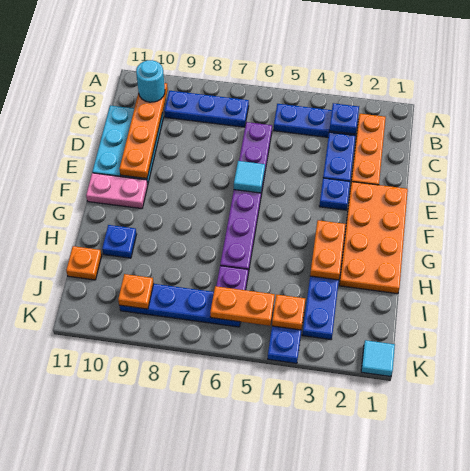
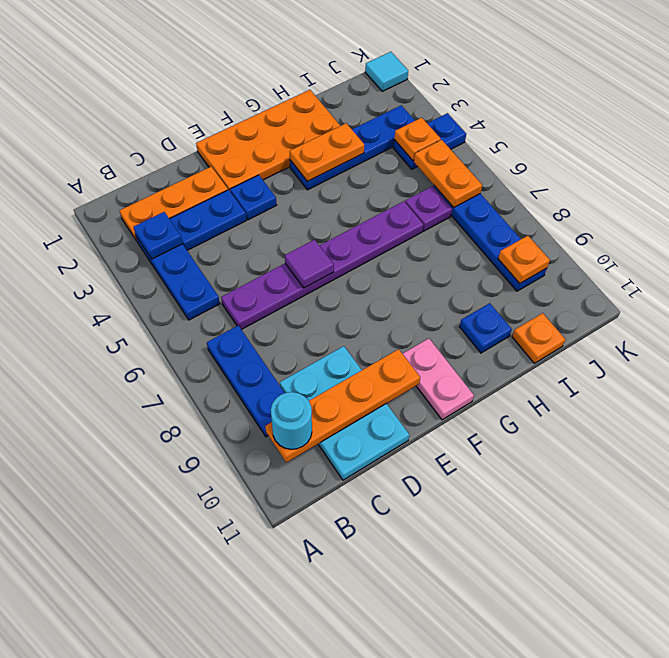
cyan plate C10:E11 level 1 -> cyan plate C9:D11 level 1
cyan tile E6 level 2 -> purple tile E6 level 2

